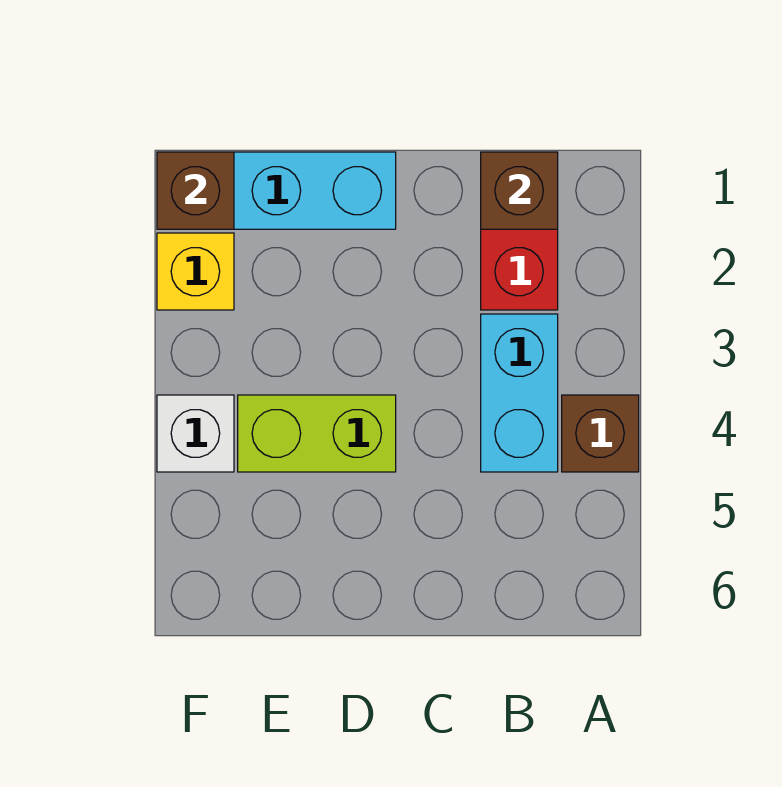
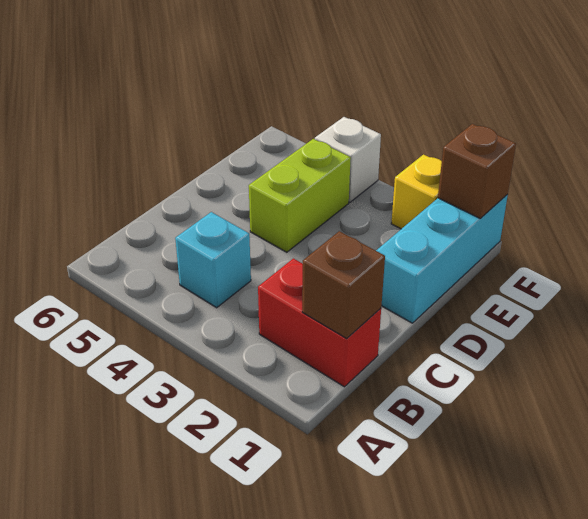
brown brick A4 level 1 -> none
cyan brick B3:B4 level 1 -> cyan brick B4 level 1

